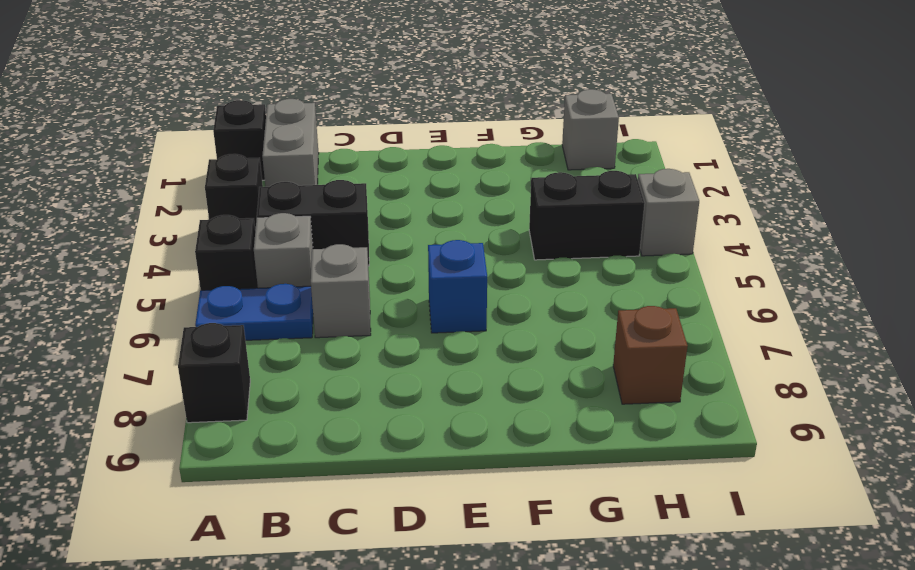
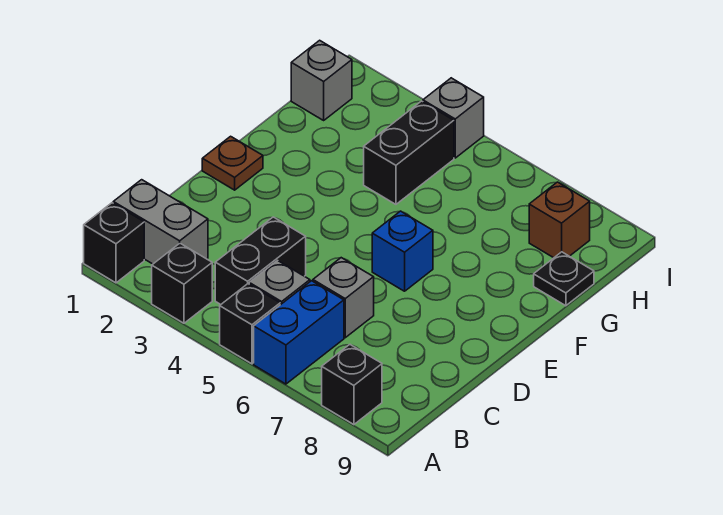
blue plate A6:B6 level 1 -> blue brick A6:B6 level 1
none -> brown plate E1 level 1
none -> black plate G9 level 1

